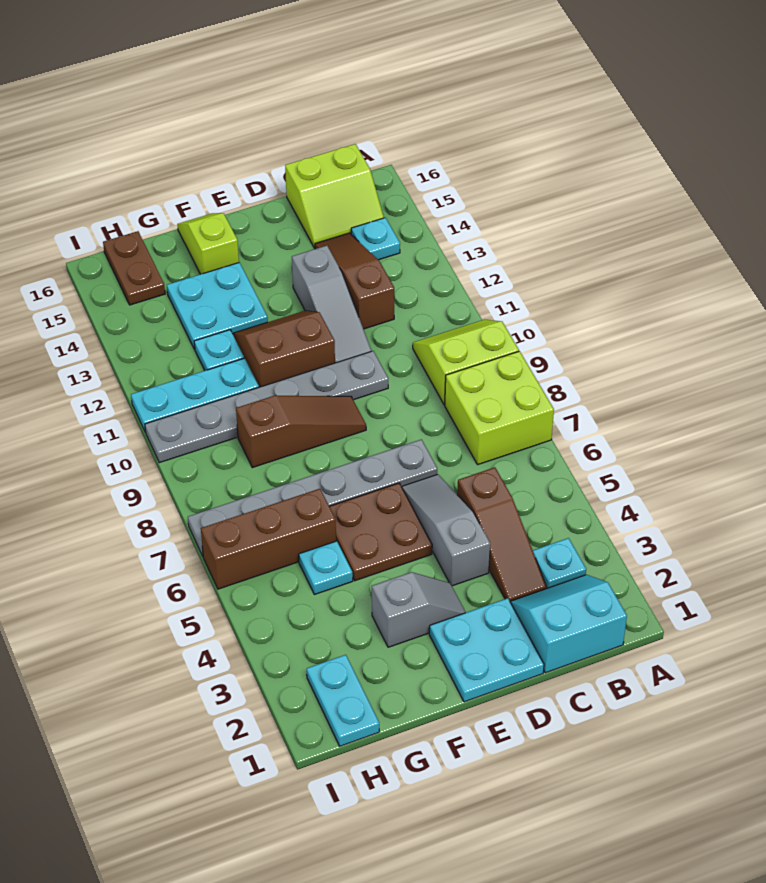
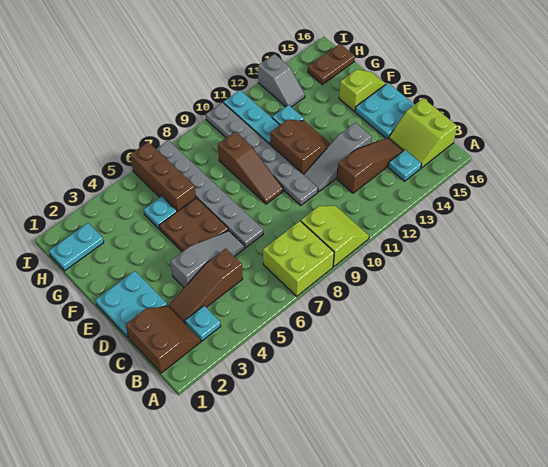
cyan slope B1:C2 level 1 top 1 -> brown slope B1:C2 level 1 top 1
grey slope E3:F3 level 1 top F -> grey slope H13:I13 level 1 top I
cyan plate F13:G14 level 1 -> cyan plate D15:E16 level 1

